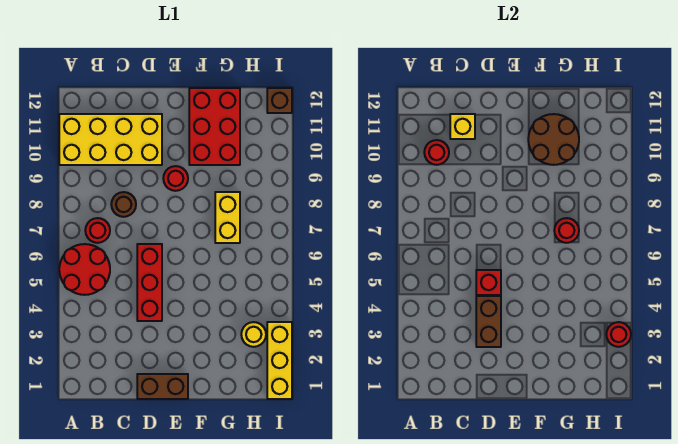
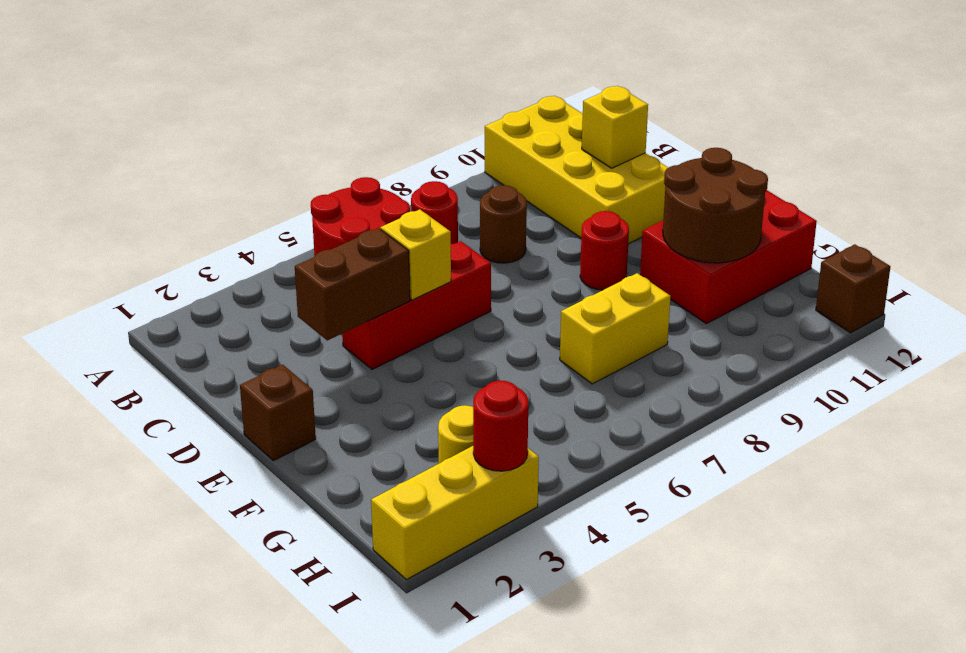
red round brick B10 level 2 -> none
brown brick D1:E1 level 1 -> brown brick E1 level 1
red brick D5 level 2 -> yellow brick D5 level 2
red round brick G7 level 2 -> none

